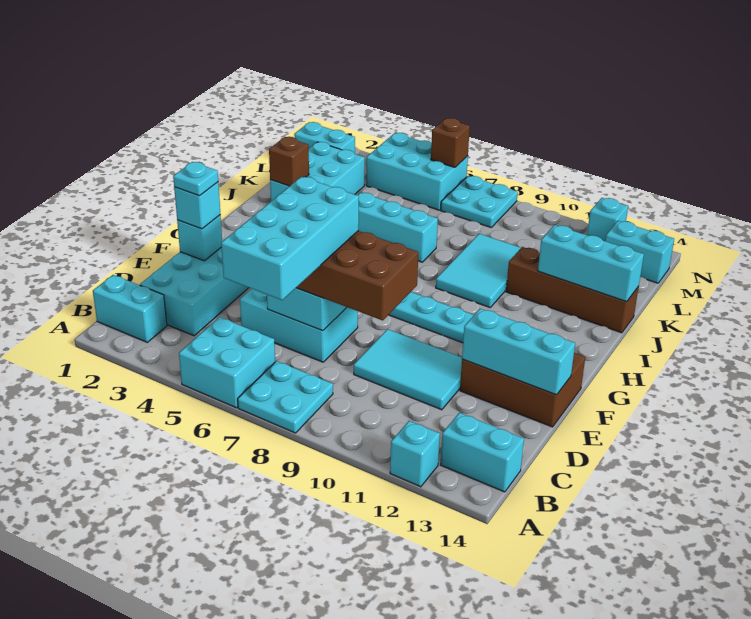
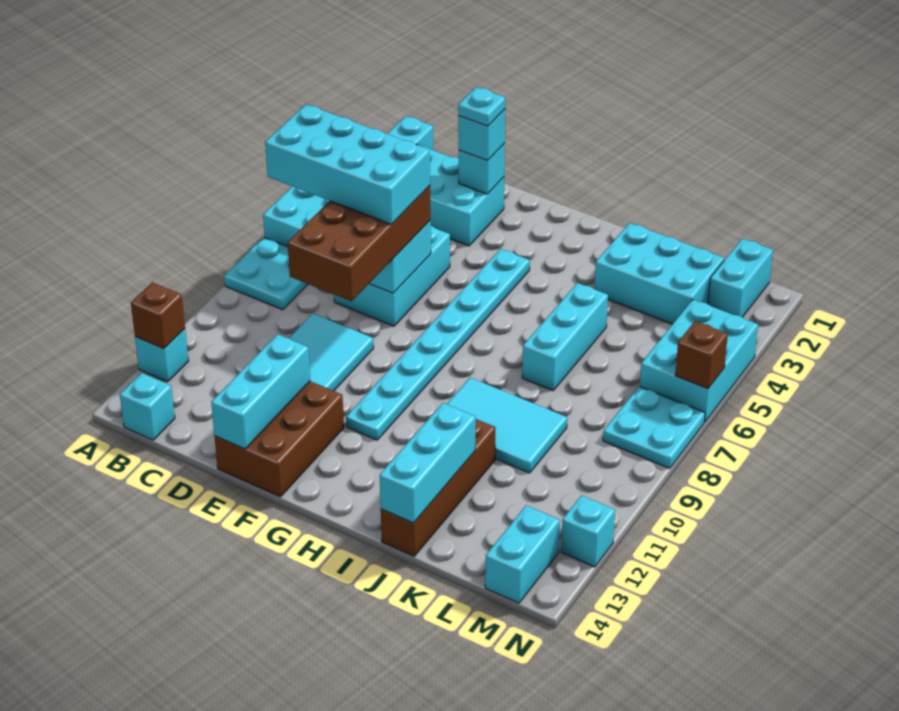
cyan brick B13:B14 level 1 -> cyan brick B14 level 1
brown brick J2 level 2 -> brown brick A12 level 2

